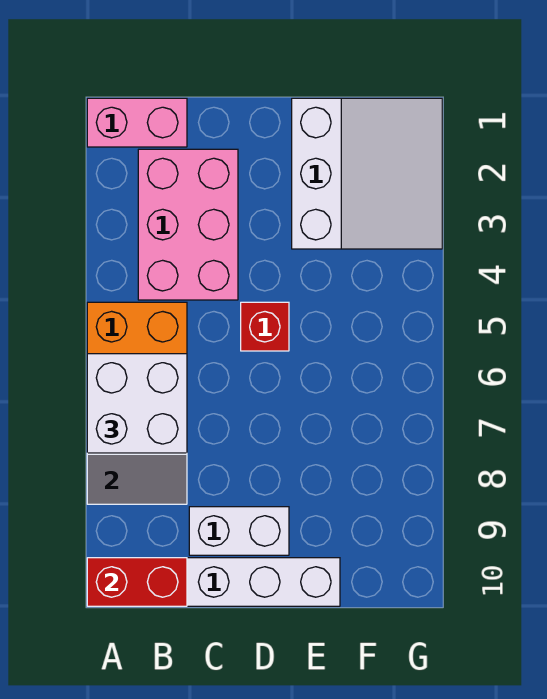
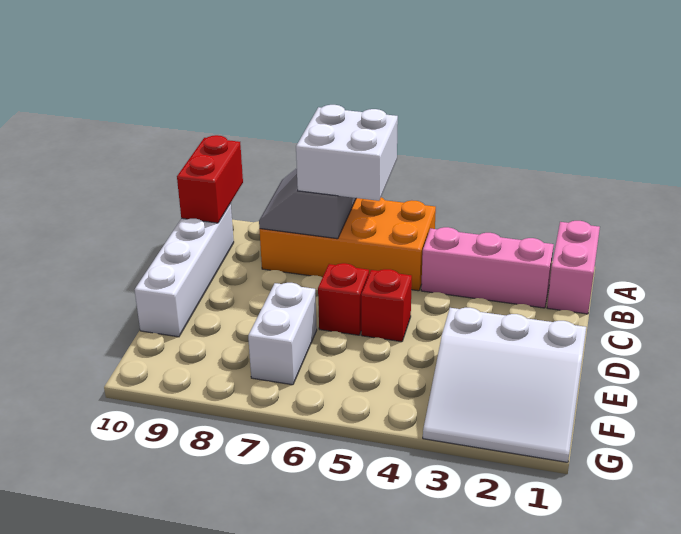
pink brick B2:C4 level 1 -> pink brick B2:B4 level 1
white brick C9:D9 level 1 -> white brick E7:F7 level 1
none -> red brick D6 level 1

